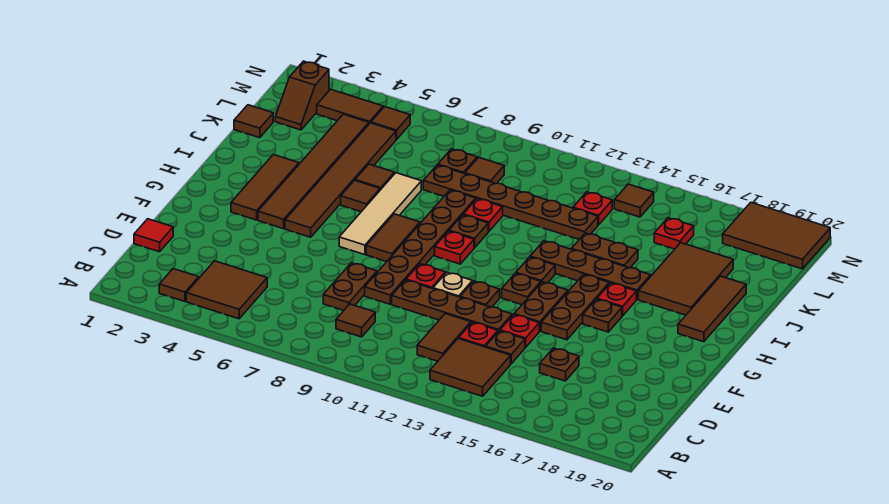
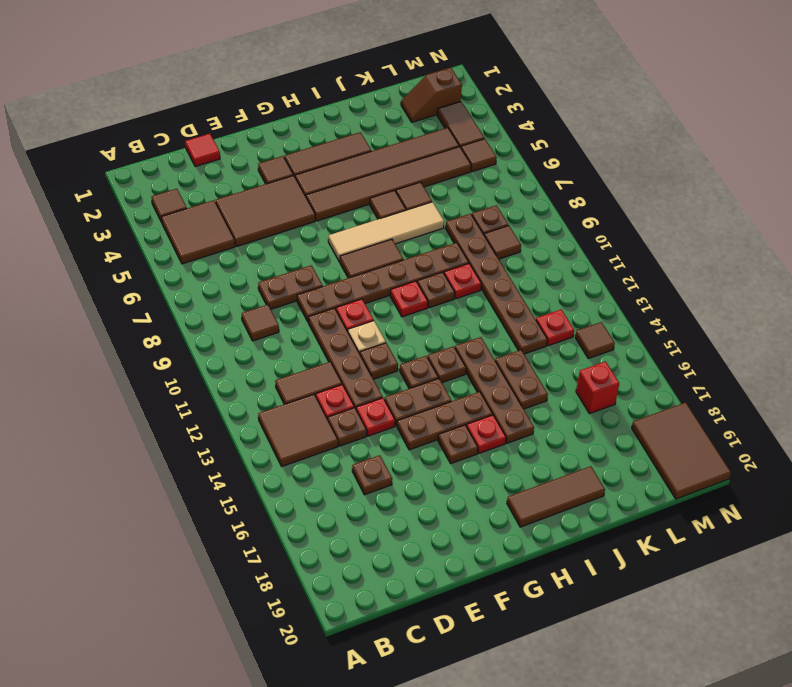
brown tile I17:K18 level 1 -> brown tile D4:F5 level 1
brown tile K1 level 1 -> brown tile F3 level 1
red plate L16 level 1 -> red brick L16 level 1

